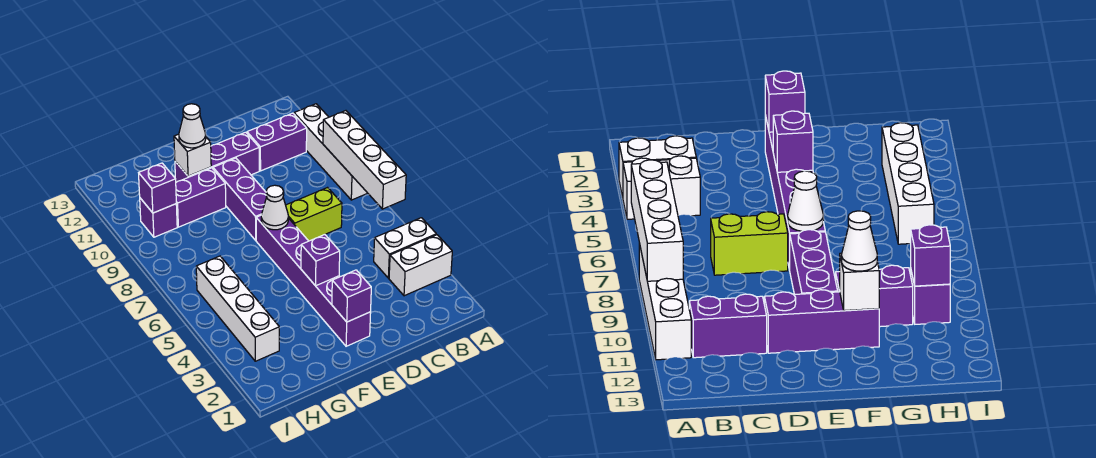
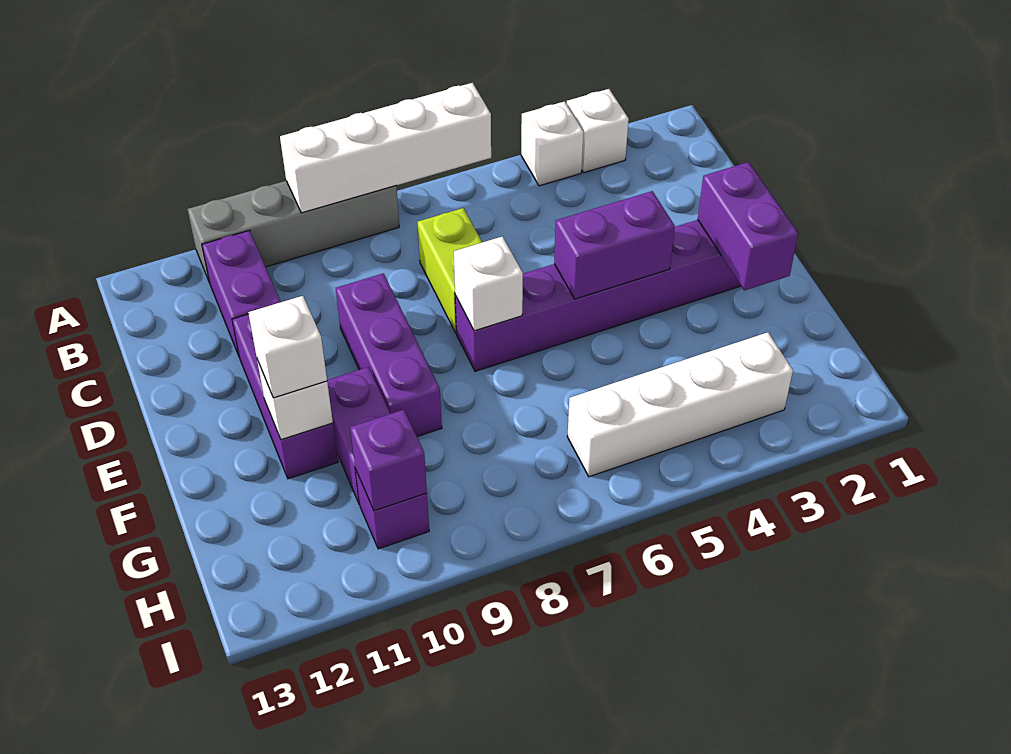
white brick A3:B3 level 1 -> white brick A3 level 1
white brick A4:B4 level 1 -> white brick A4 level 1
white brick A8:A11 level 1 -> grey brick A8:A11 level 1
purple brick E2 level 2 -> purple brick E2:F2 level 2
purple brick E4 level 2 -> purple brick E4:E5 level 2
white cone E7 level 2 -> white brick E7 level 2
purple brick E8:E10 level 1 -> purple brick D9:F9 level 1
white cone F11 level 3 -> white brick F11 level 3

